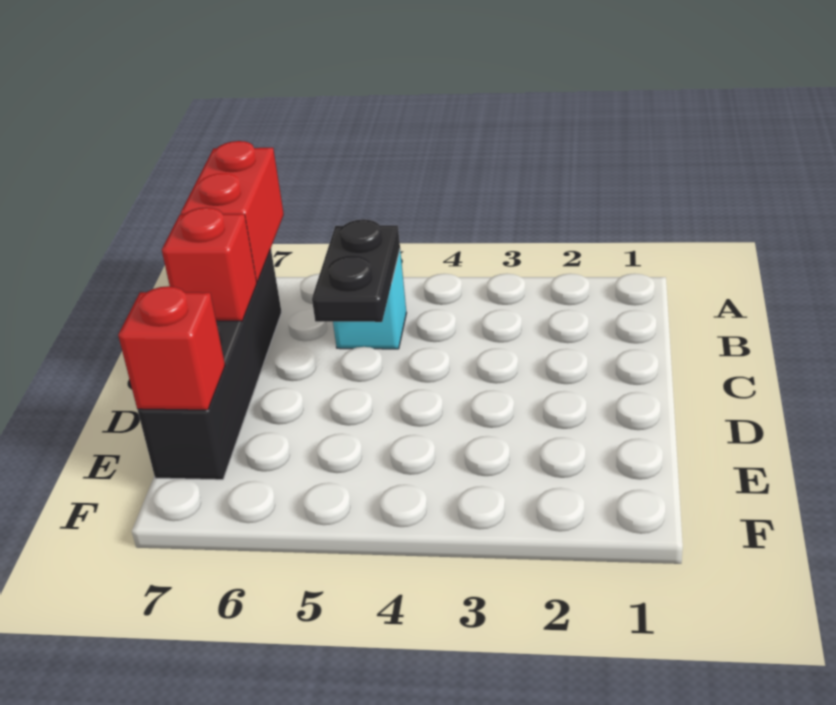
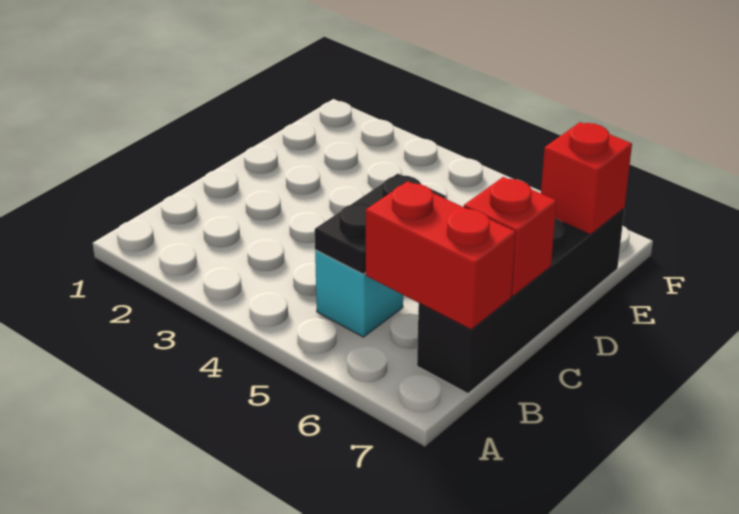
red brick A7:B7 level 2 -> red brick B6:B7 level 2

